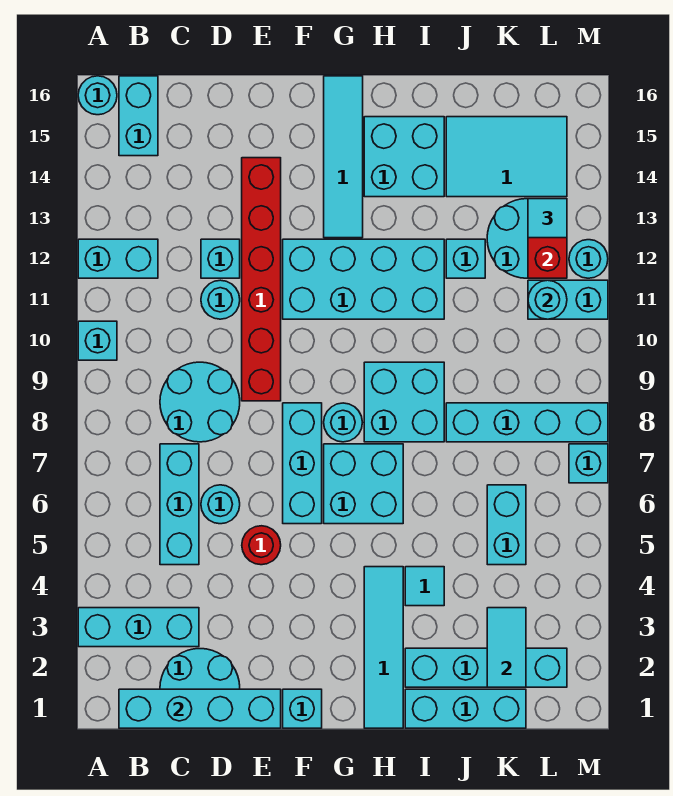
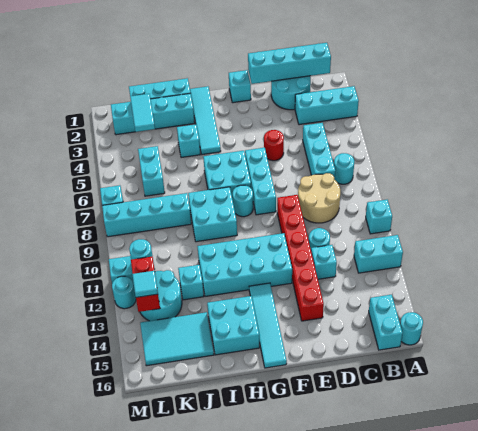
cyan round brick C8:D9 level 1 -> tan round brick C8:D9 level 1
cyan round brick D6 level 1 -> cyan round brick B7 level 1
cyan tile I4 level 1 -> cyan brick I4 level 1

